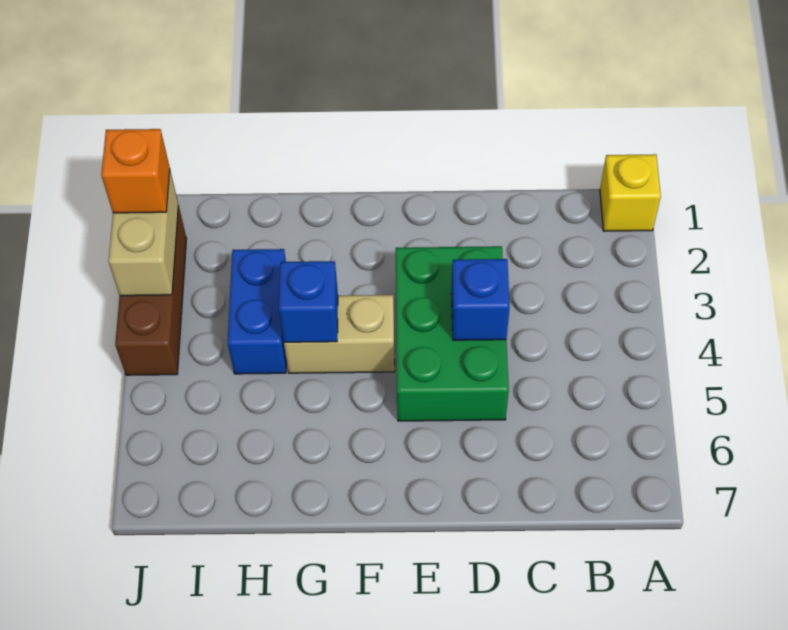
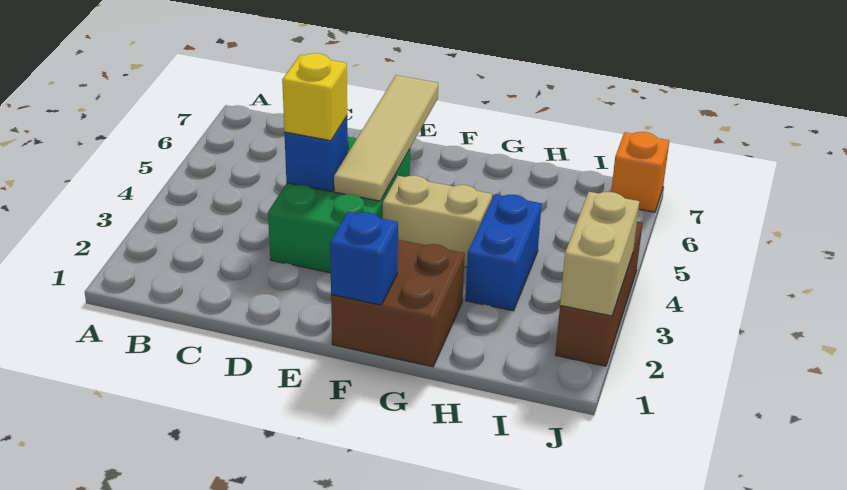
yellow brick A1 level 1 -> yellow brick D4 level 3
none -> tan tile E4:E7 level 2
none -> brown brick F1:G2 level 1
blue brick G4 level 2 -> blue brick F1 level 2
orange brick J2 level 3 -> orange brick J7 level 1

